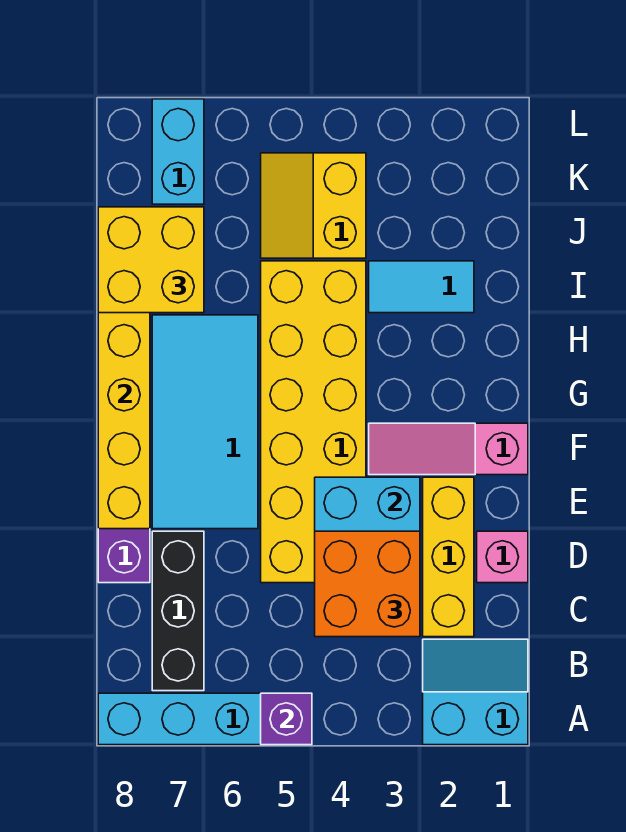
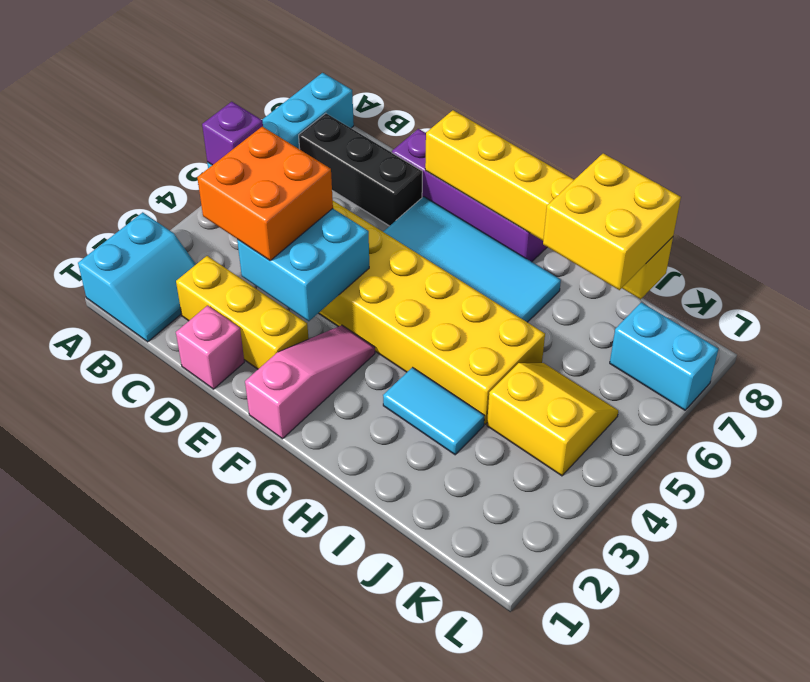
cyan tile I2:I3 level 1 -> cyan tile H3:I3 level 1

